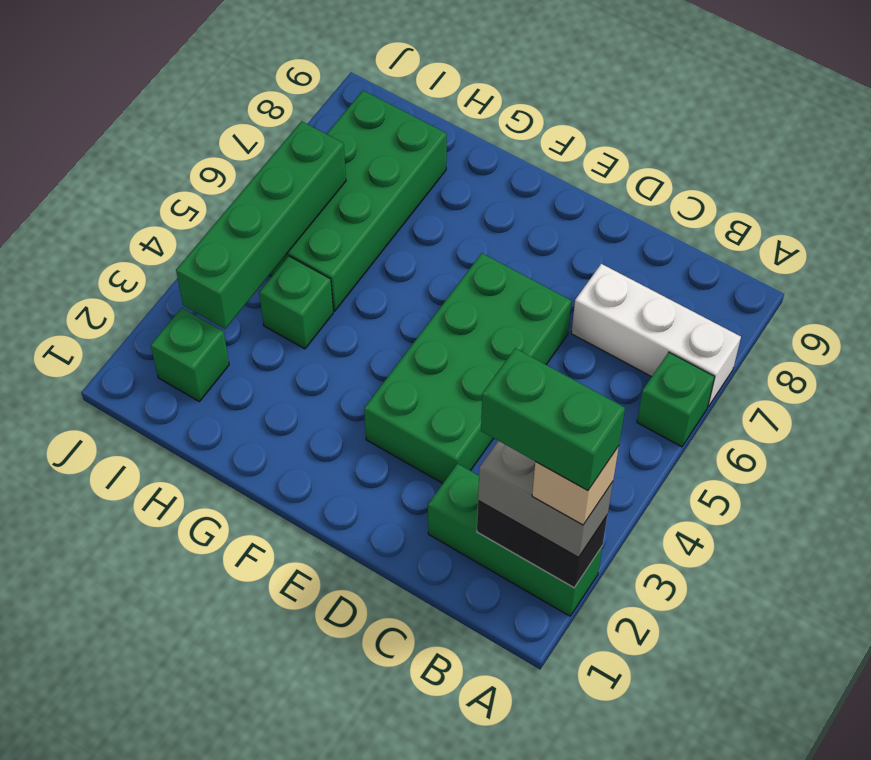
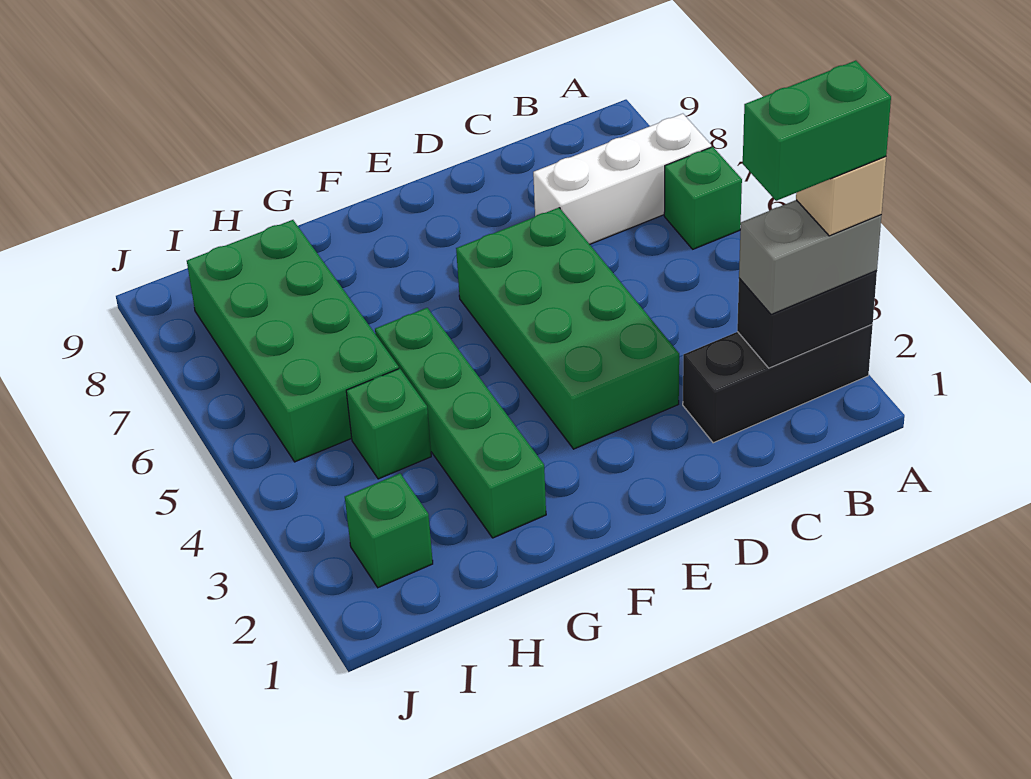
green brick A2:C2 level 1 -> black brick A2:C2 level 1
green brick I3:I6 level 2 -> green brick G2:G5 level 1

